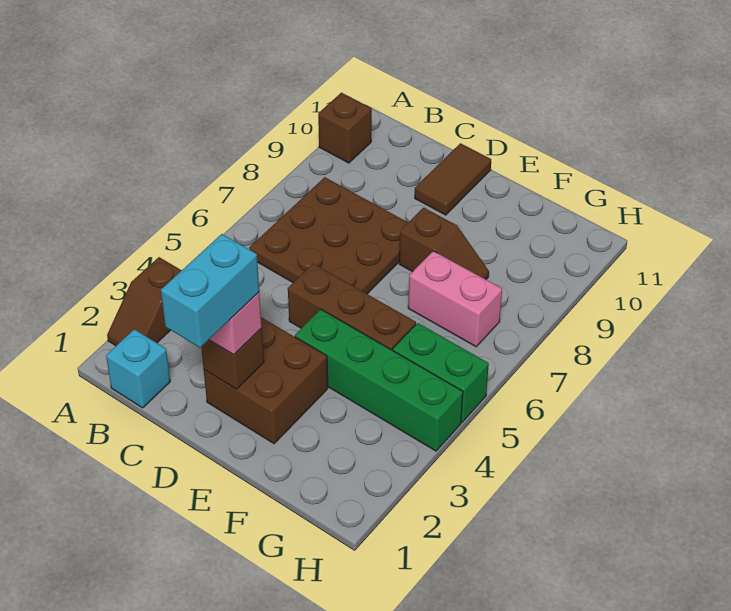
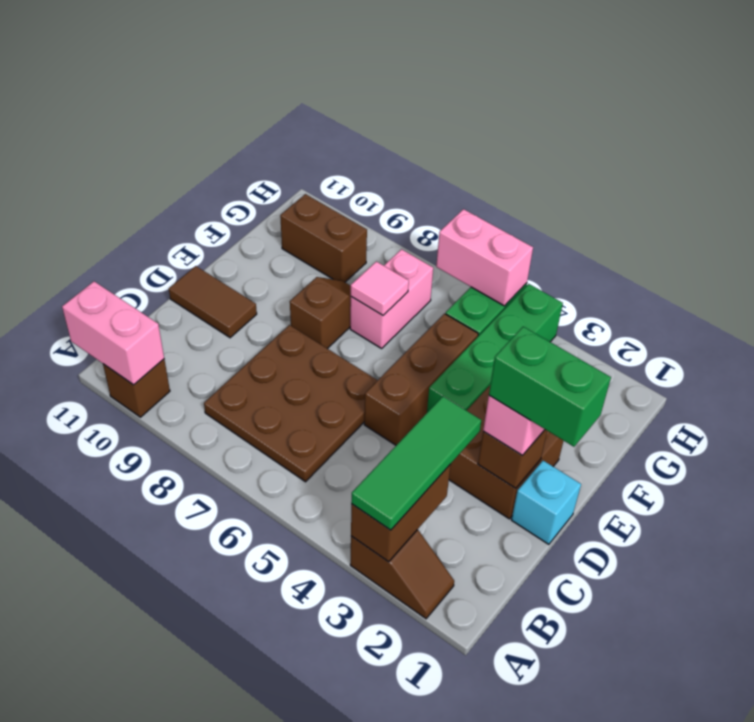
none -> brown brick A3:B3 level 2
none -> green tile A3:C3 level 3
none -> pink brick A10:A11 level 2
cyan brick B1 level 1 -> cyan brick D1 level 1
cyan brick D1:D2 level 4 -> green brick D1:D2 level 4
none -> pink tile F7 level 2
none -> brown brick G9:G10 level 1
none -> pink brick H5:H6 level 2

